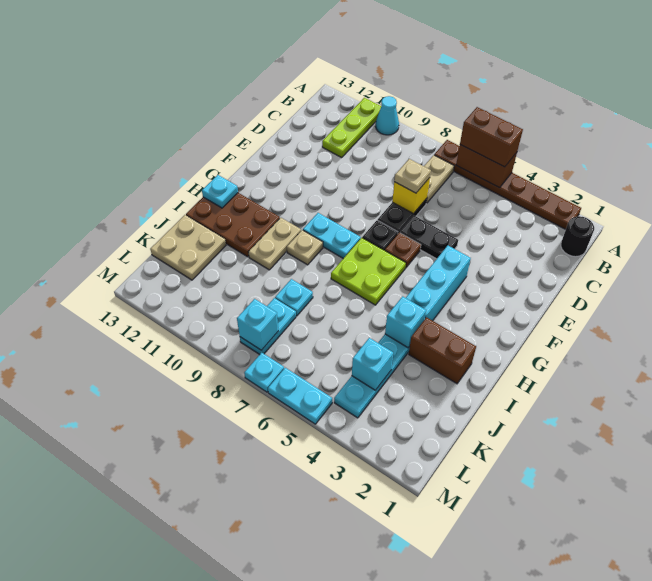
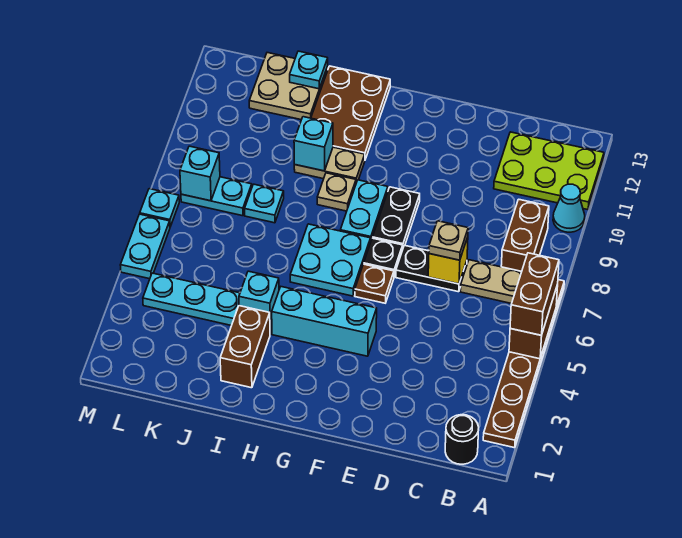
lime plate A11:C11 level 1 -> lime plate A11:C12 level 1
none -> brown brick B8:B9 level 1
black plate E5:E6 level 1 -> black plate F8:F9 level 1
lime plate G6:H7 level 1 -> cyan plate G6:H7 level 1
cyan plate H13 level 2 -> cyan plate J13 level 2
cyan brick K4 level 2 -> cyan brick I10 level 2

